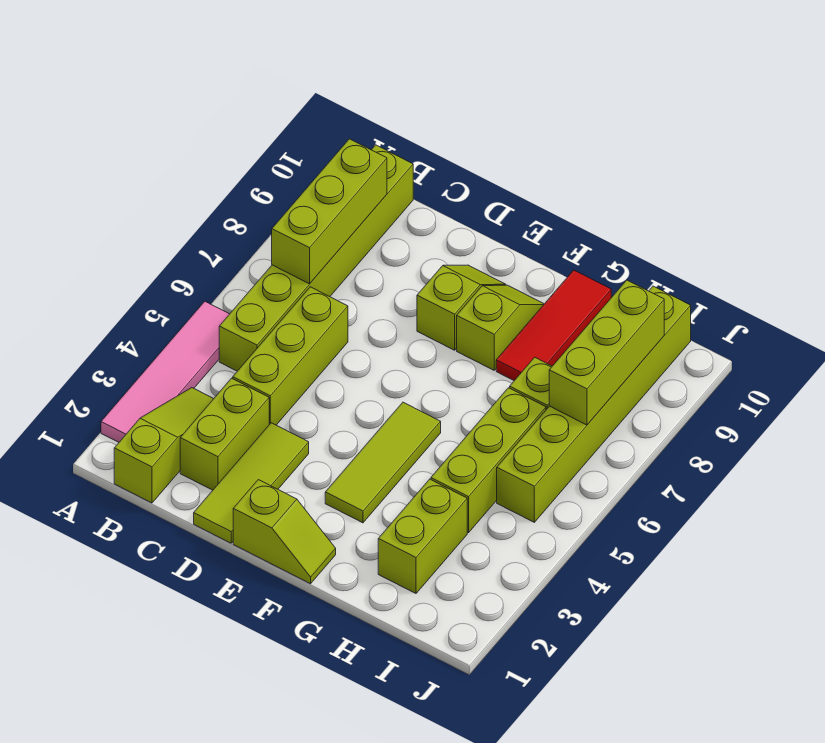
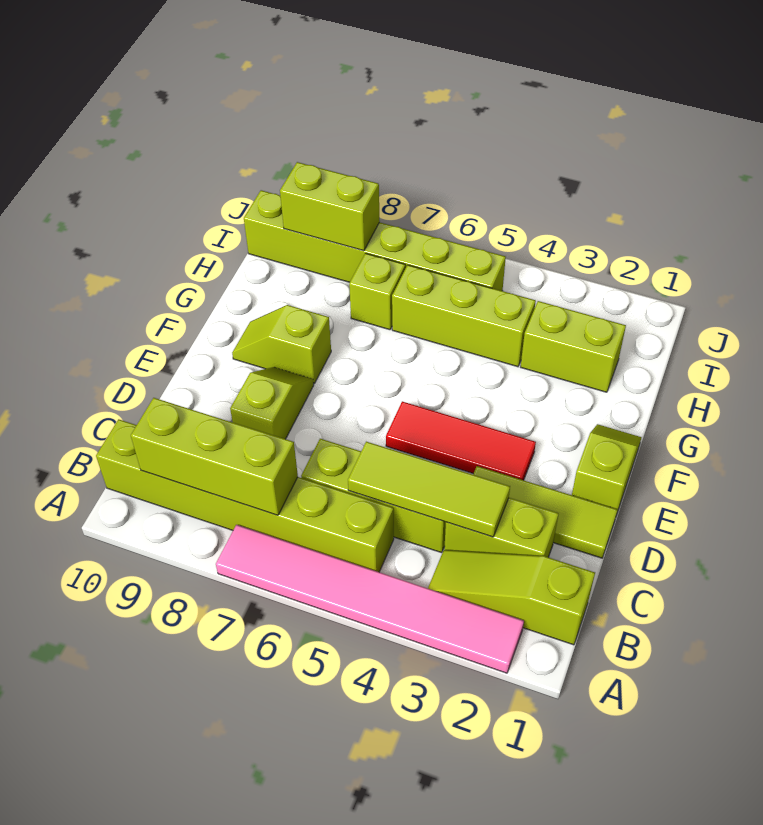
pink tile A2:A5 level 1 -> pink tile A2:A7 level 1
lime slope E8:E9 level 1 top 8 -> lime slope D8:E8 level 1 top D
lime tile F3:F5 level 1 -> lime tile C3:C5 level 2
red tile G8:G10 level 1 -> red tile E3:E5 level 1
lime brick I7:I9 level 2 -> lime brick I8:I9 level 2

